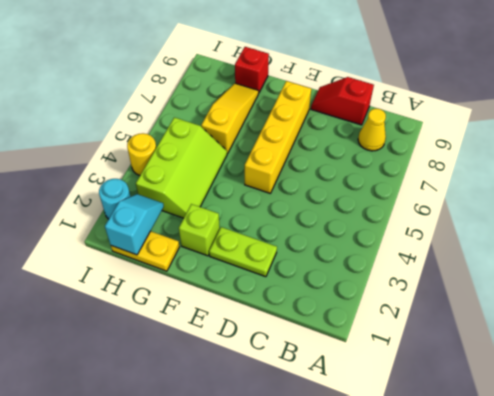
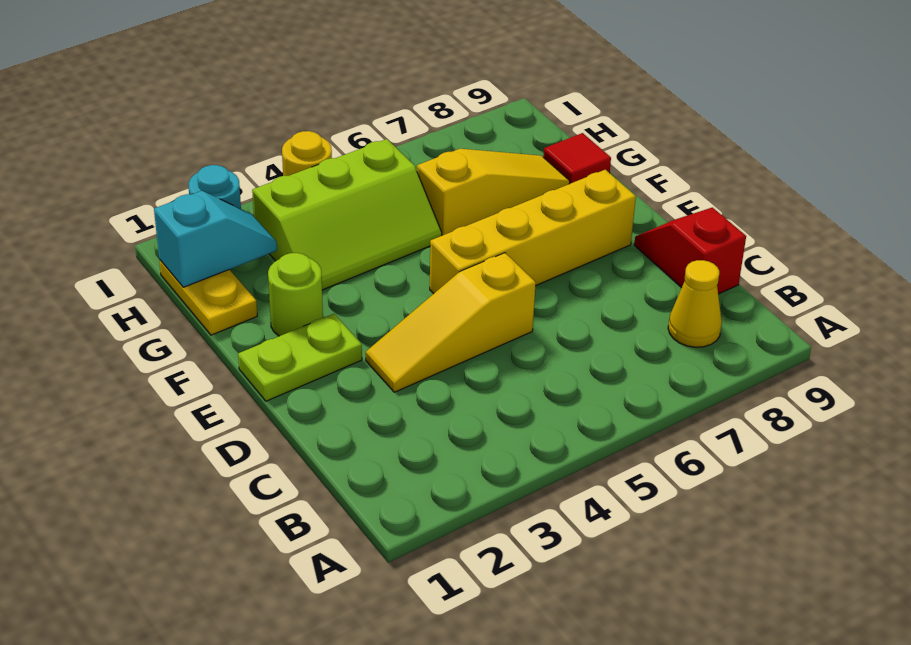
lime plate D2:E2 level 1 -> lime plate E1:E2 level 1
none -> yellow slope D3:D5 level 1 top 5
lime brick F2 level 1 -> lime round brick F2 level 1
red brick G9 level 1 -> red tile G9 level 1

